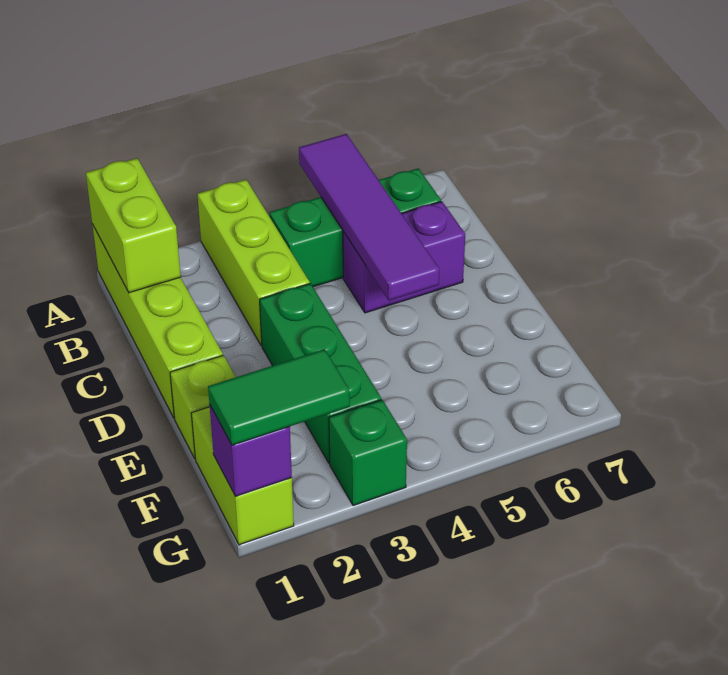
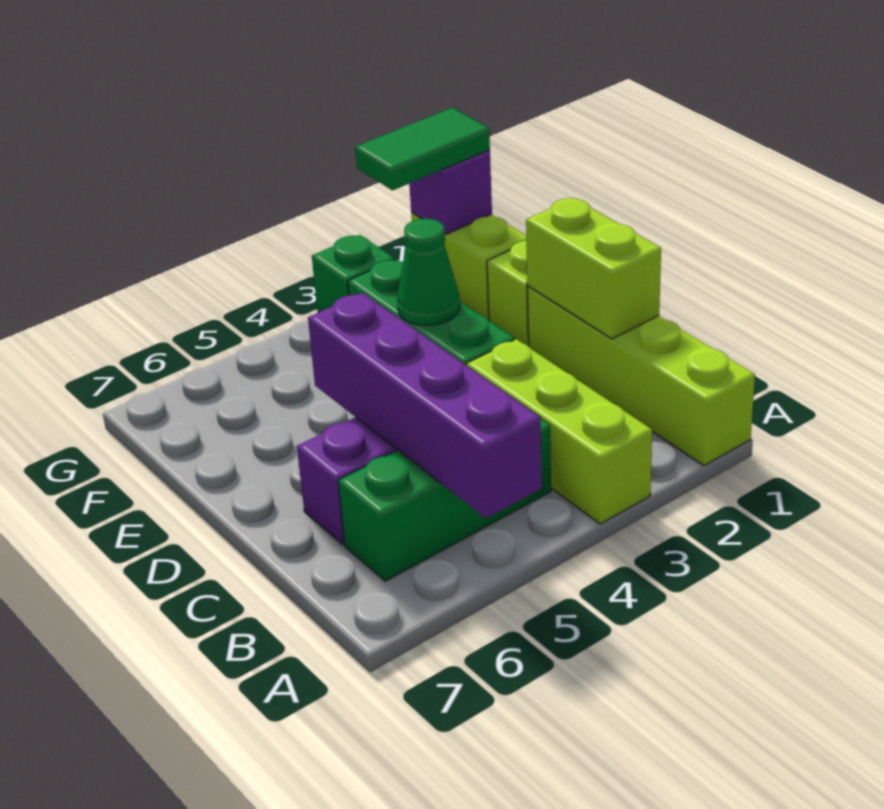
lime brick A1:B1 level 2 -> lime brick C1:D1 level 2
purple tile A5:D5 level 2 -> purple brick A5:D5 level 2
none -> green cone E3 level 2

